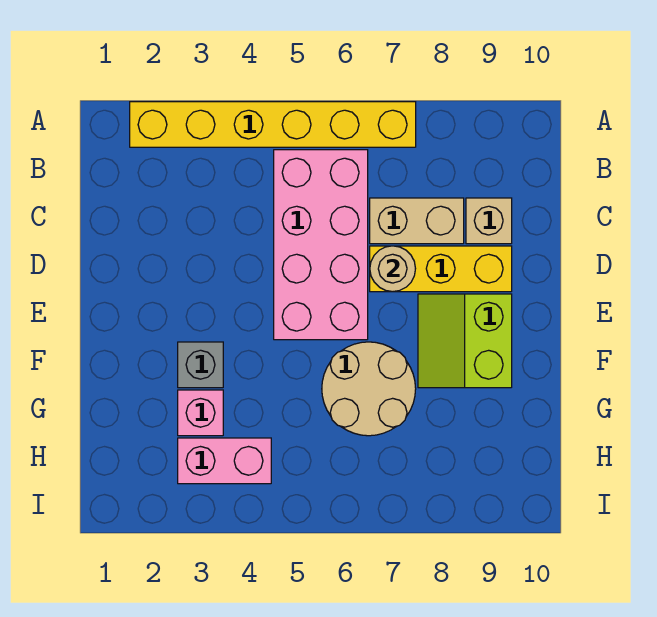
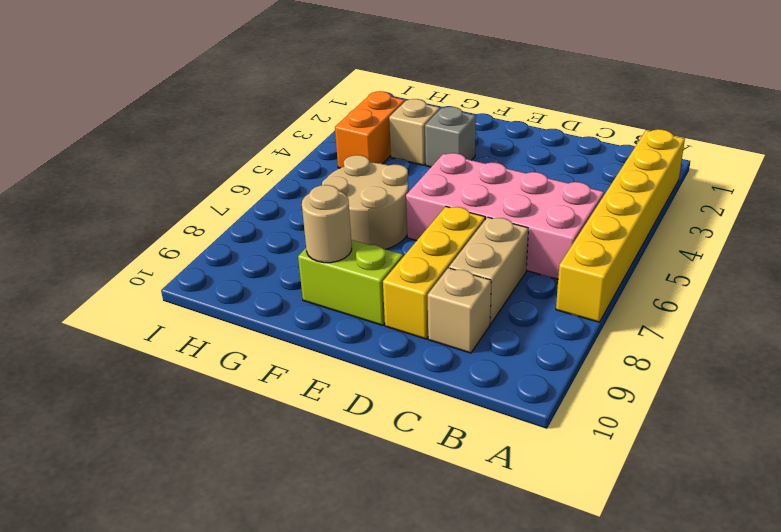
tan round brick D7 level 2 -> tan round brick F9 level 2
pink brick G3 level 1 -> tan brick G3 level 1
pink brick H3:H4 level 1 -> orange brick H3:H4 level 1

